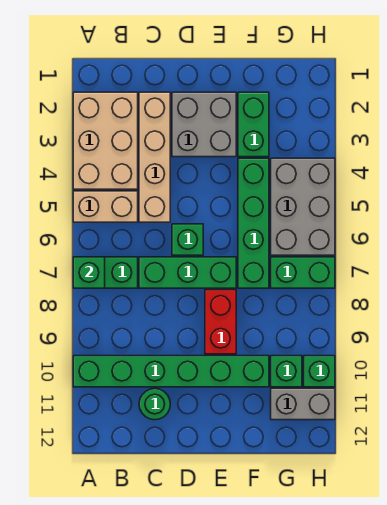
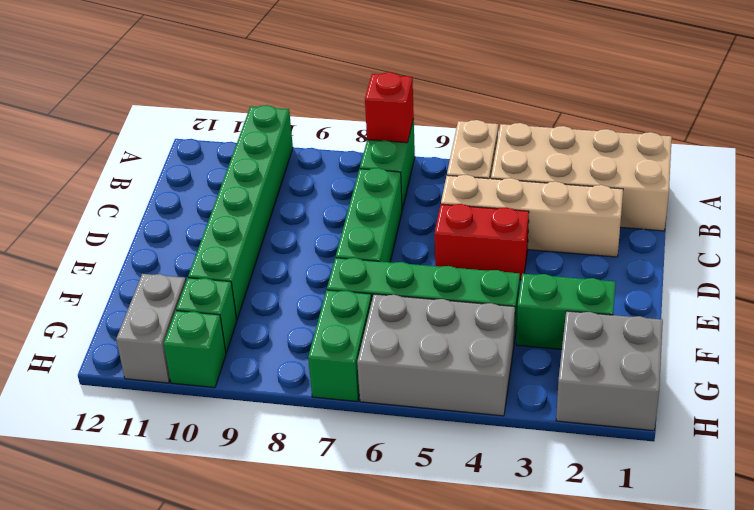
tan brick A2:B4 level 1 -> tan brick A1:B4 level 1
green brick A7 level 2 -> red brick A7 level 2
green round brick C11 level 1 -> none
grey brick D2:E3 level 1 -> grey brick G1:H2 level 1
green brick D6 level 1 -> none
red brick E8:E9 level 1 -> red brick D4:D5 level 1

